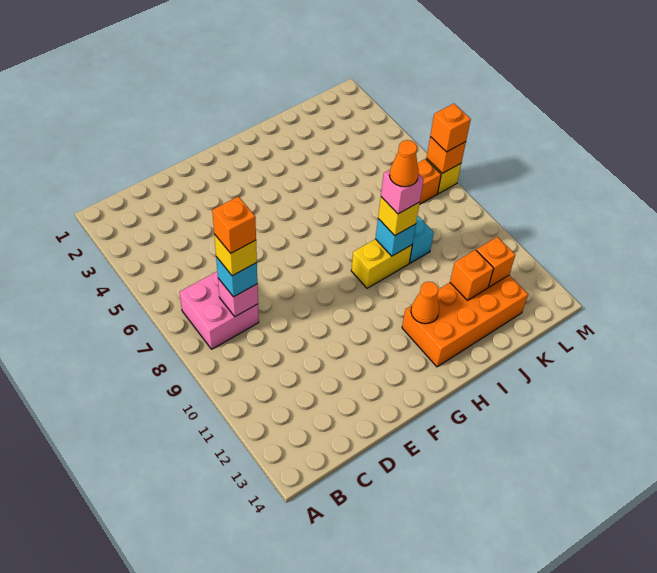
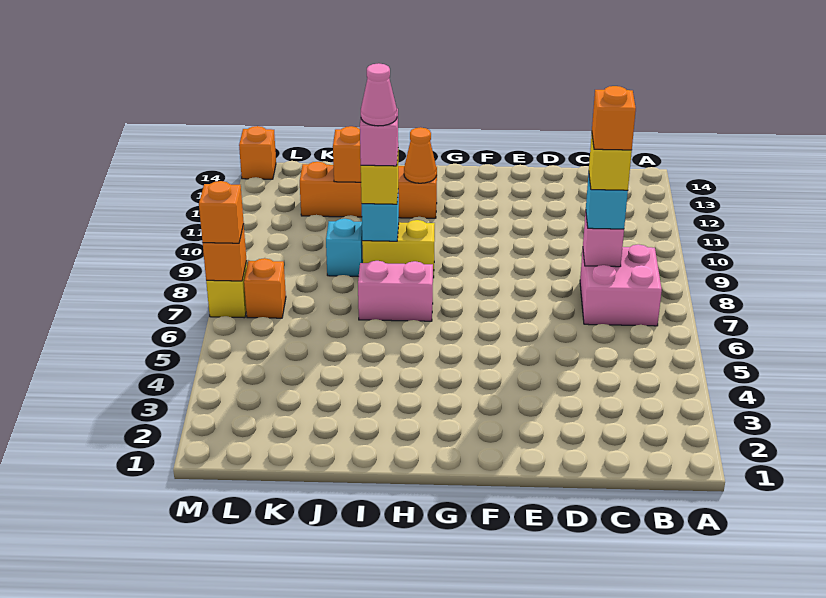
none -> pink brick H7:I7 level 1
orange brick H12:K13 level 1 -> orange brick H12:K12 level 1
orange cone I9 level 5 -> pink cone I9 level 5
orange brick K12 level 2 -> orange brick M14 level 1

